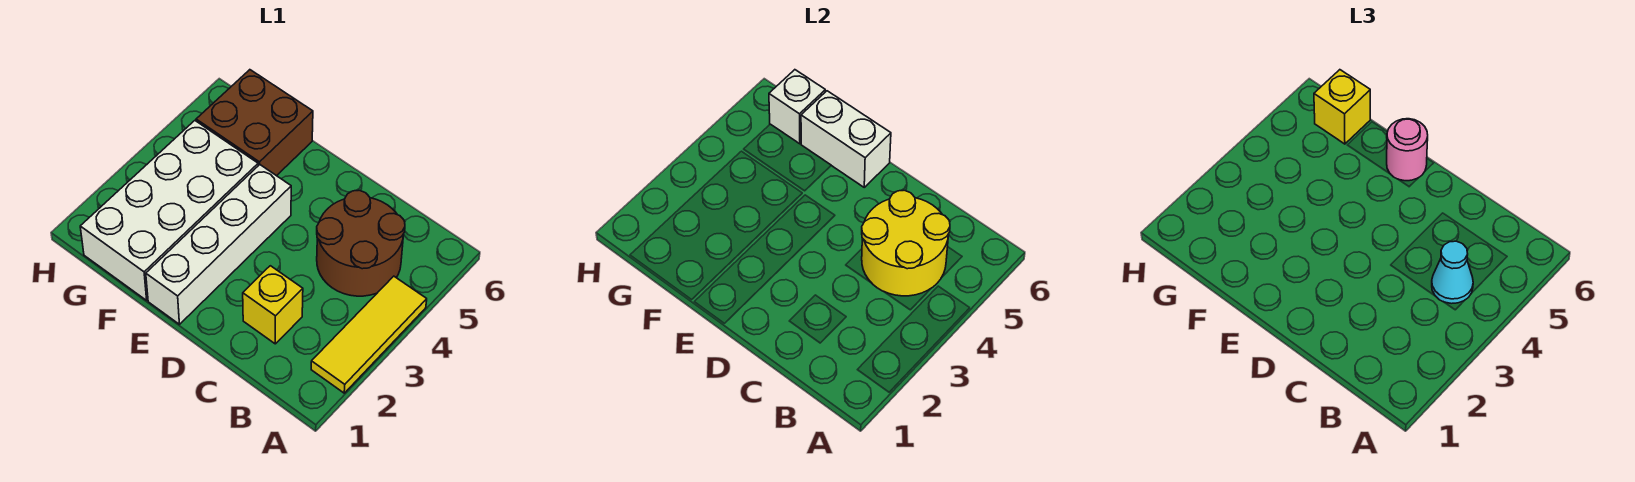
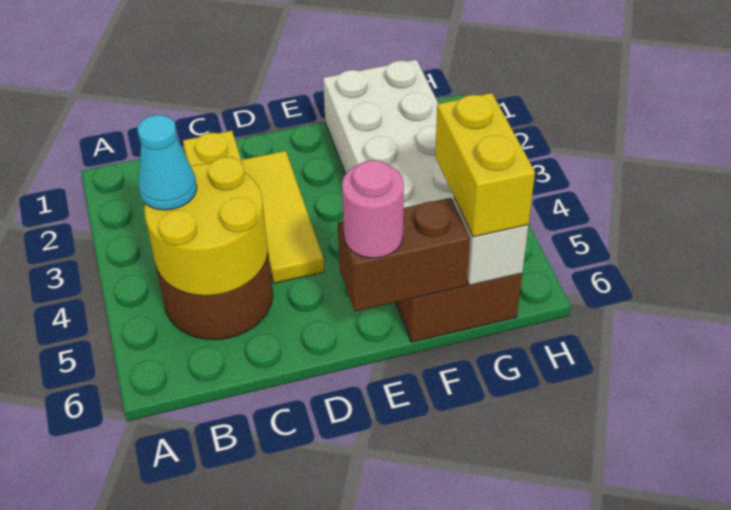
yellow tile A2:A4 level 1 -> yellow tile D2:D4 level 1
white brick E1:E4 level 1 -> none
white brick E6:F6 level 2 -> brown brick E6:F6 level 2
yellow brick G6 level 3 -> yellow brick G5:G6 level 3

